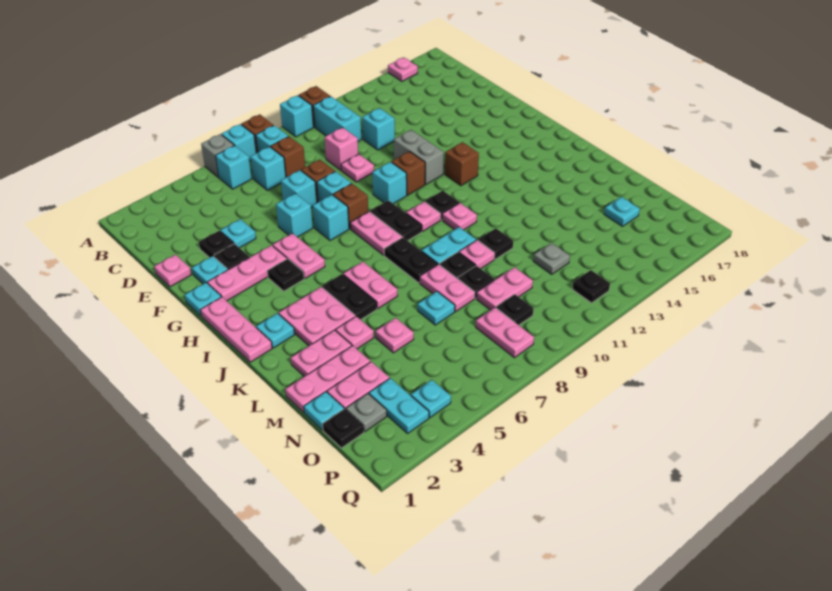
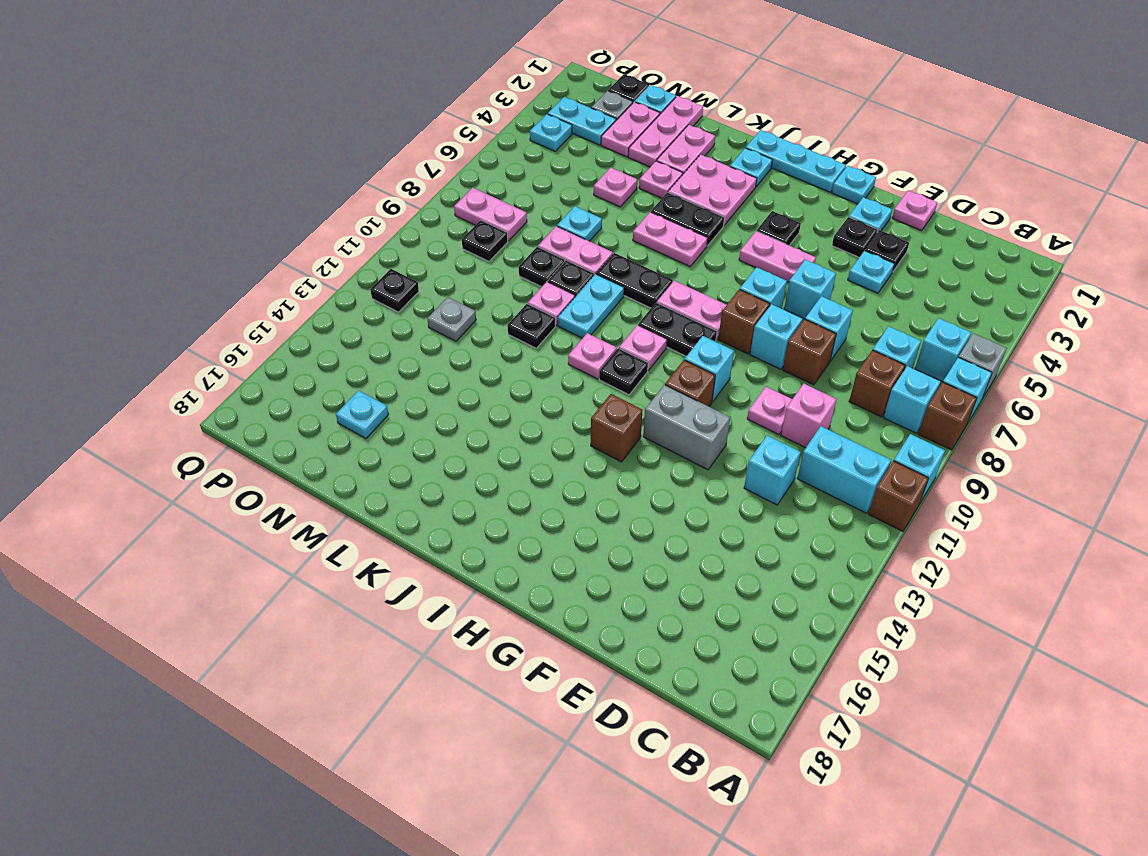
pink plate A16 level 1 -> none
pink plate G2:G4 level 1 -> none
pink plate H1:J1 level 1 -> cyan plate H1:J1 level 1
pink plate N9:N10 level 1 -> none

